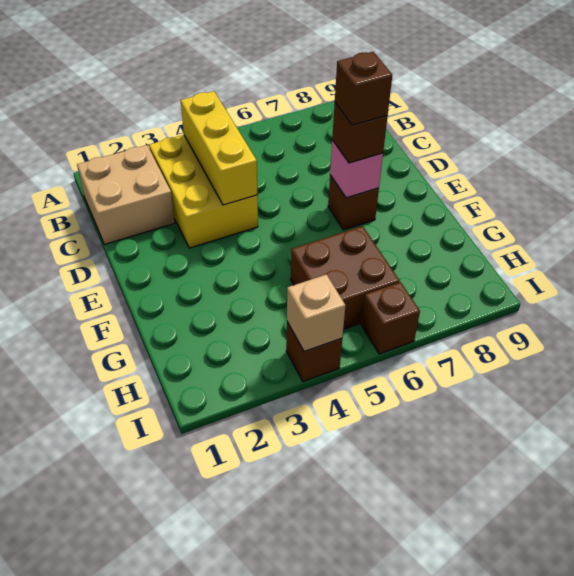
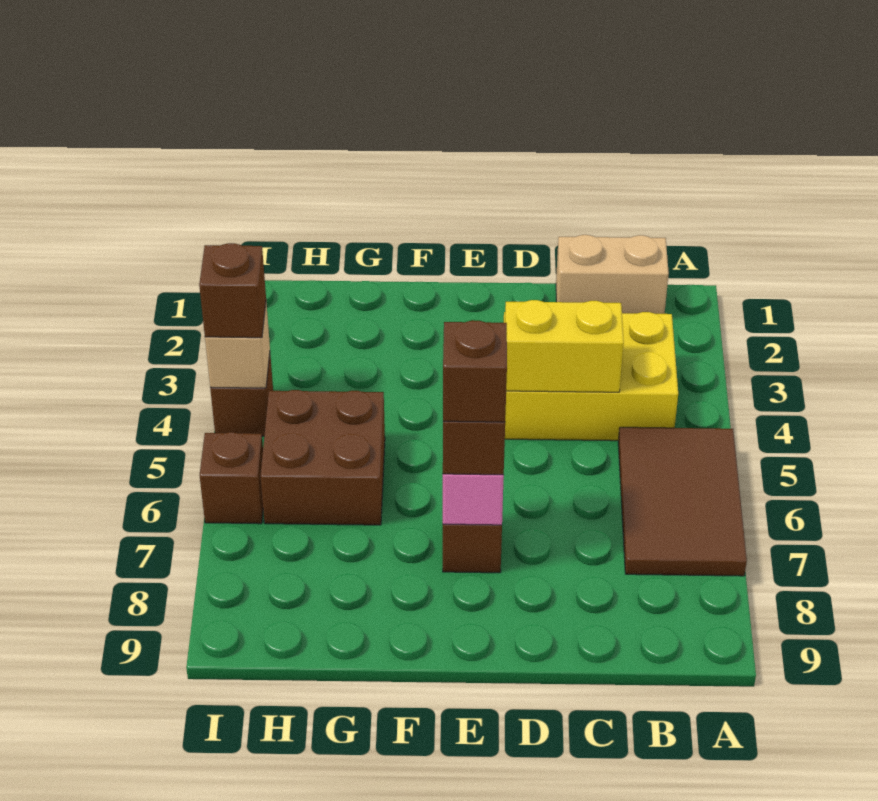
none -> brown tile A5:B7 level 1
tan brick B1:C2 level 1 -> tan brick B1:C1 level 1
yellow brick B4:D4 level 2 -> yellow brick C4:D4 level 2
none -> brown brick I4 level 3

